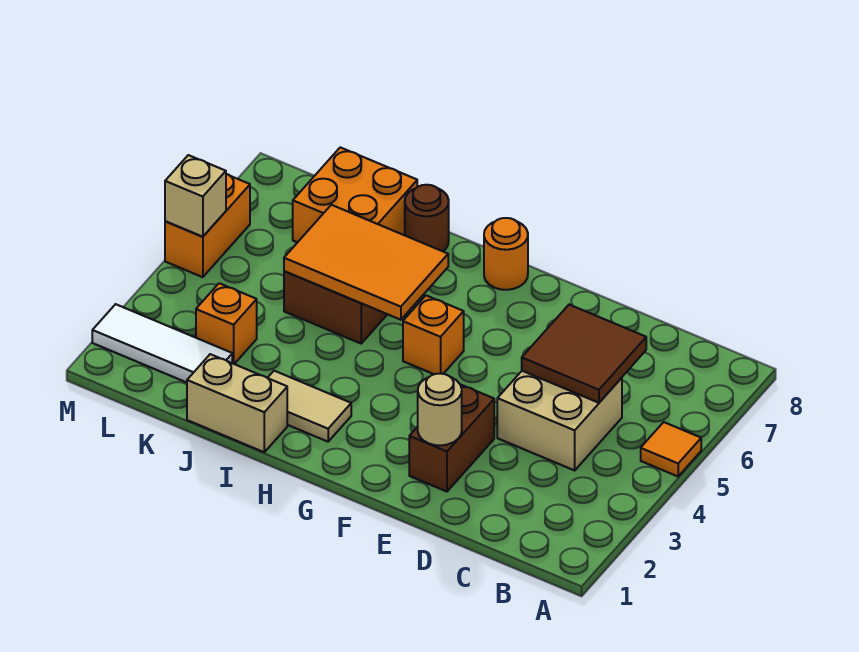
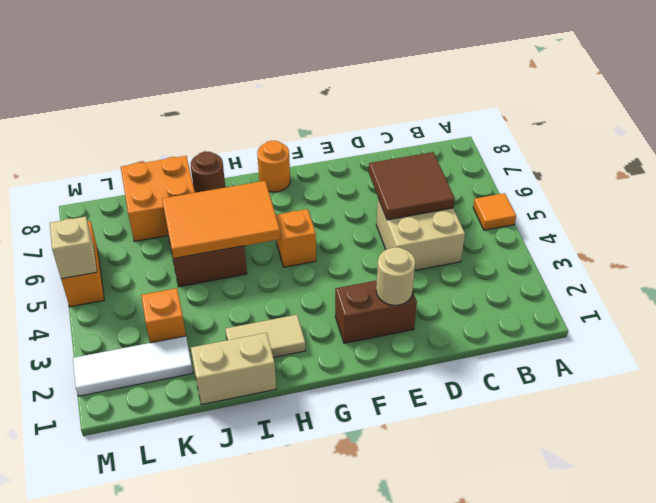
brown brick E2:E3 level 1 -> brown brick E2:F2 level 1

